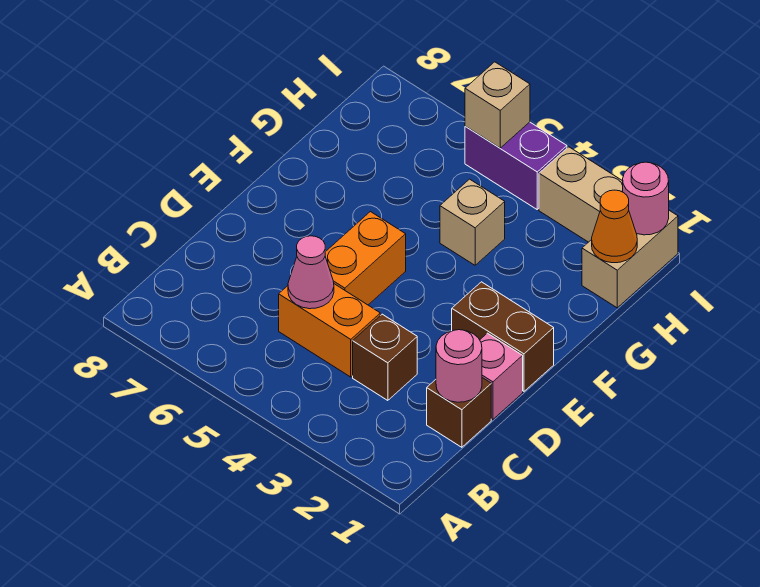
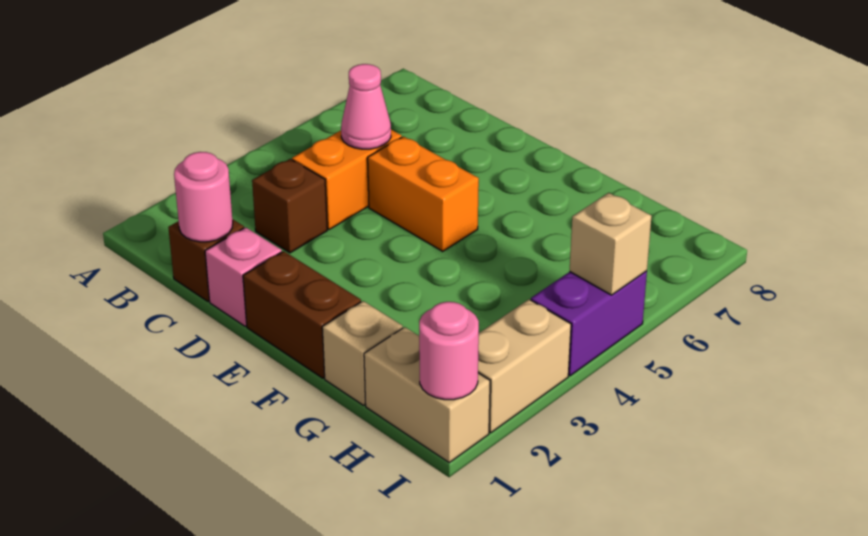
brown brick E1:E2 level 1 -> brown brick E1:F1 level 1
tan brick G4 level 1 -> tan brick G1 level 1
orange cone H1 level 2 -> none

